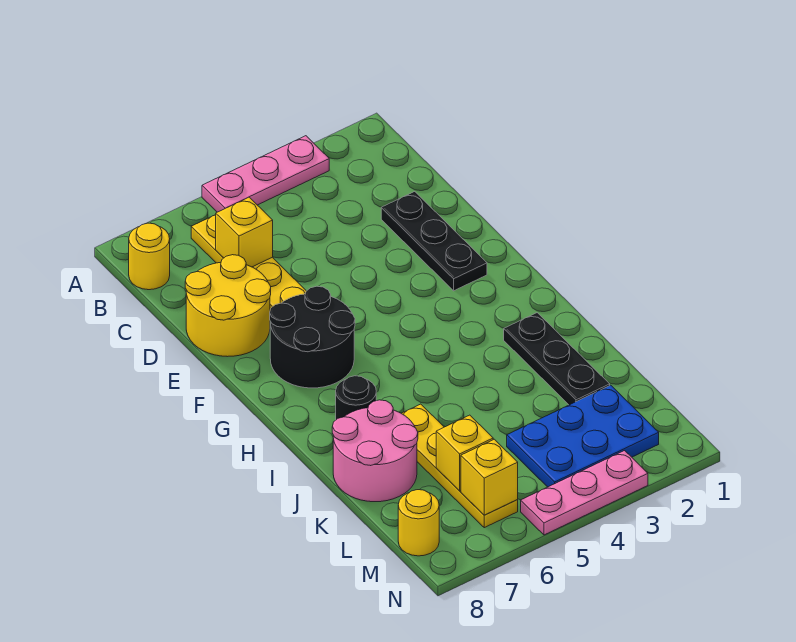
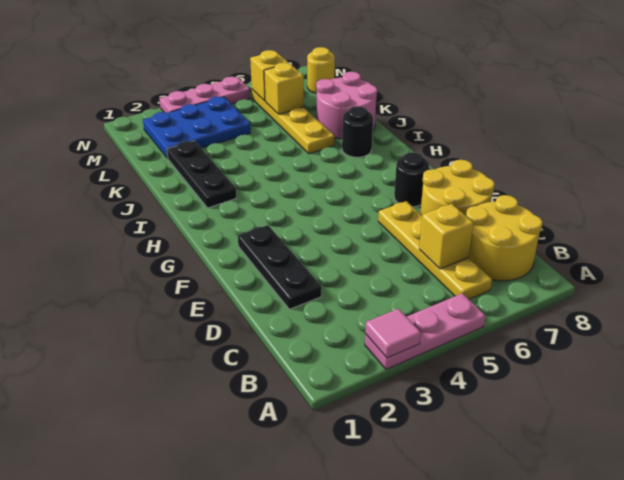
none -> pink tile A3 level 2
yellow round brick B8 level 1 -> yellow round brick B7:C8 level 1
black round brick F6:G7 level 1 -> black round brick F7 level 1

